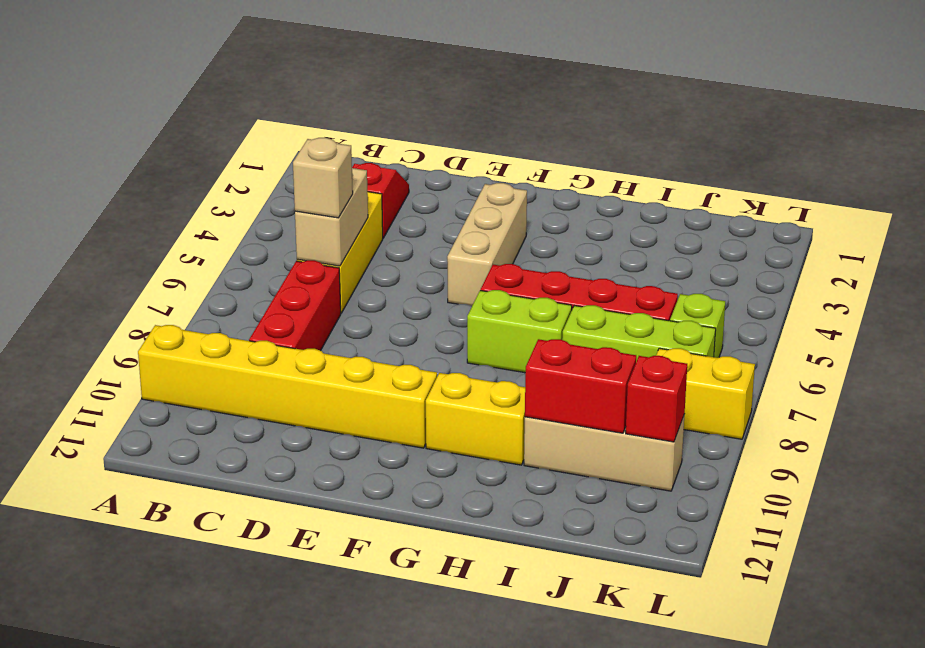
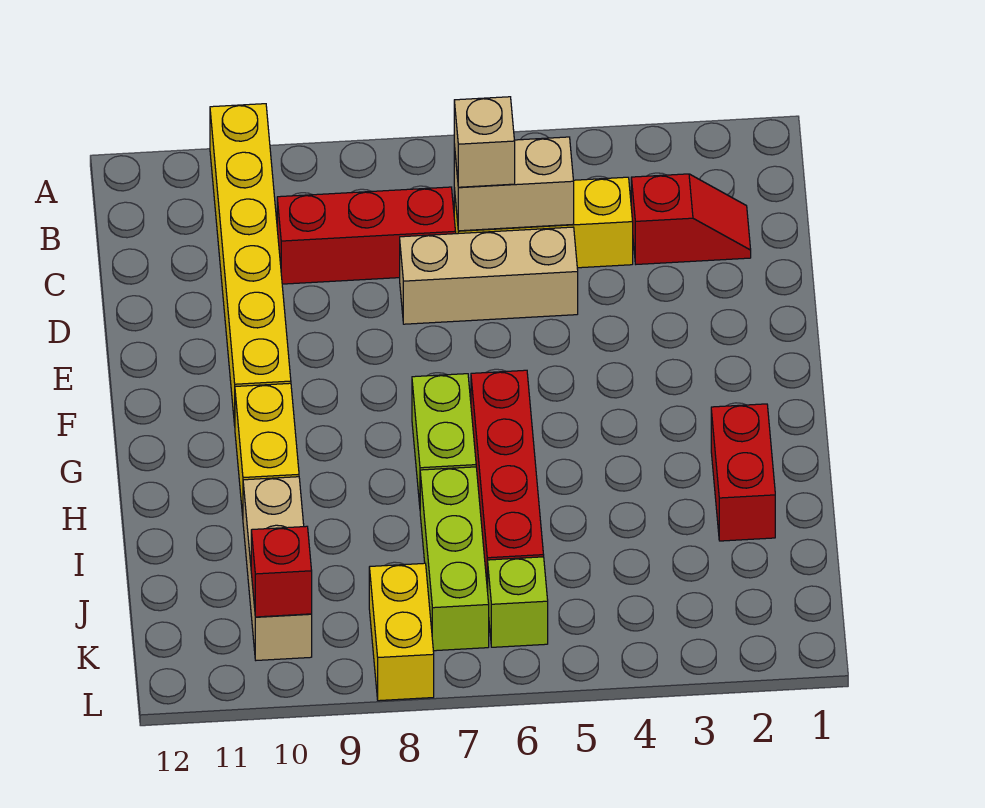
tan brick F3:F5 level 1 -> tan brick D5:D7 level 1
red brick I10:J10 level 2 -> red brick H2:I2 level 1

